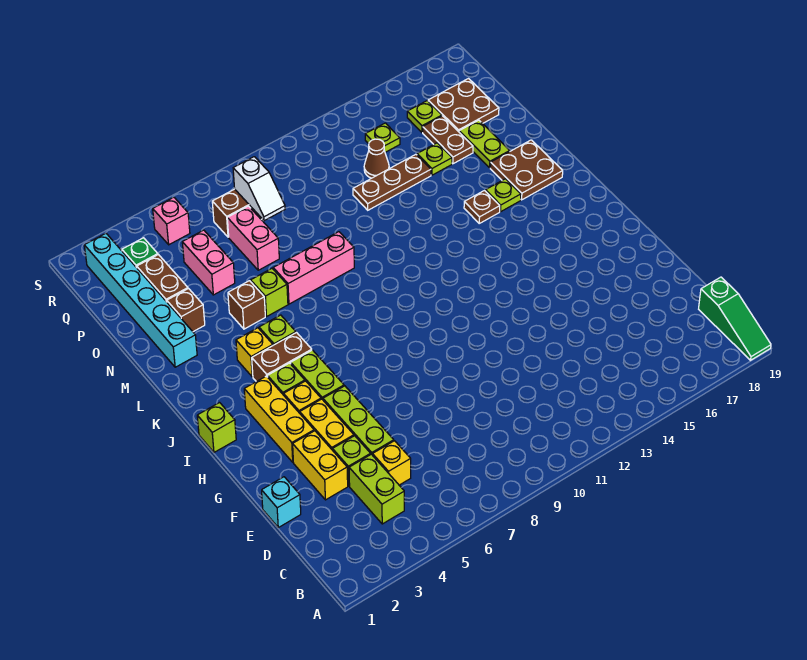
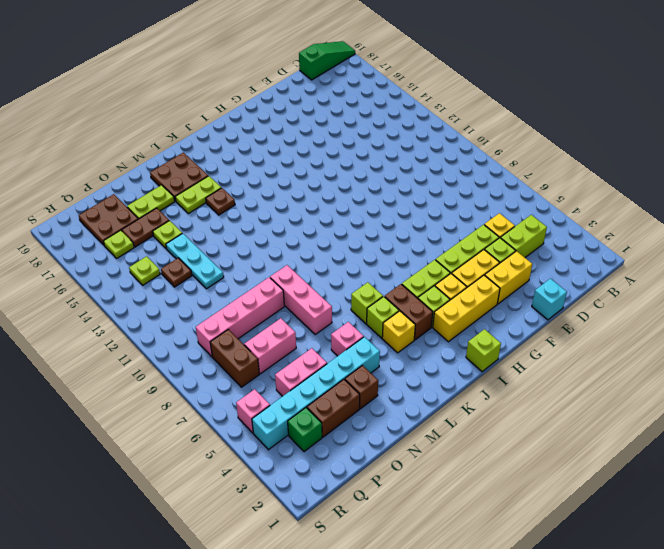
lime plate L16 level 1 -> lime plate L16:M16 level 1
cyan brick M2:R2 level 1 -> cyan brick M4:R4 level 1
brown brick M5 level 1 -> pink brick M5 level 1
lime brick M6 level 1 -> lime brick K6 level 1
none -> pink brick N9:Q9 level 1
brown plate O12:O14 level 1 -> cyan plate O12:O14 level 1
white slope P8:Q8 level 2 top Q -> none
brown cone P13 level 1 -> brown plate P13 level 1

